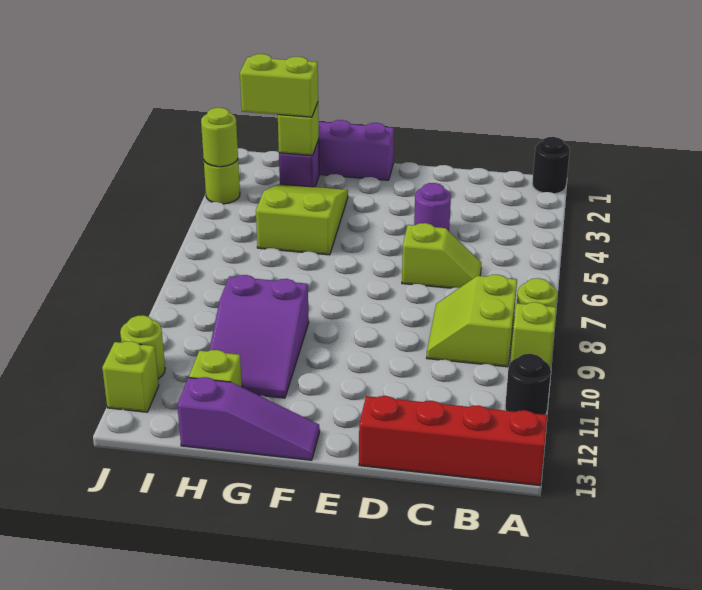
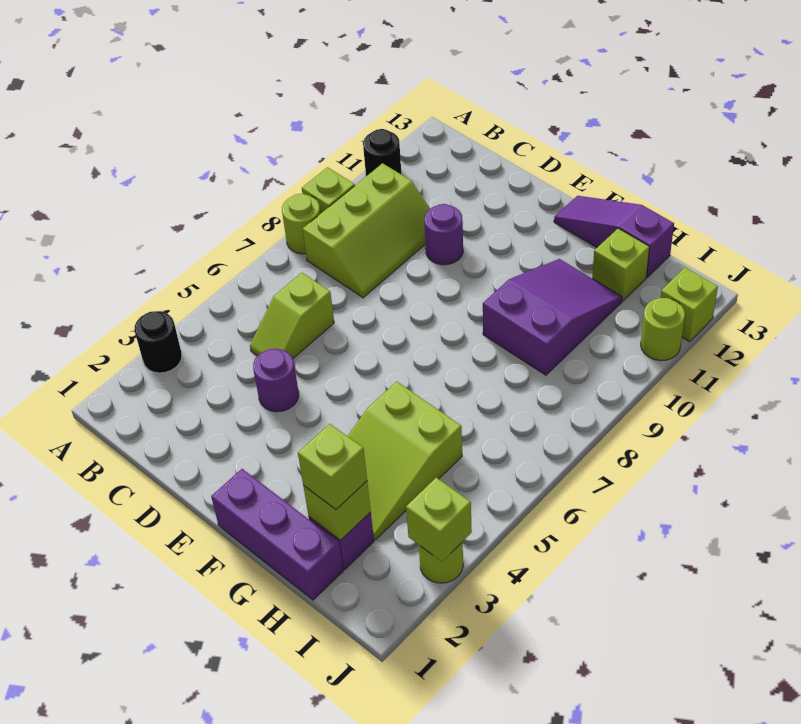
black round brick A1 level 1 -> black round brick A3 level 1
red brick A13:D13 level 1 -> none
lime slope B8:C9 level 1 top B -> lime slope B8:C10 level 1 top B
lime slope C6:D6 level 1 top D -> lime slope C5:C6 level 1 top 6
none -> purple round brick D10 level 1
lime brick H2:I2 level 3 -> lime brick H2 level 3
lime round brick J3 level 2 -> lime brick J3 level 2

